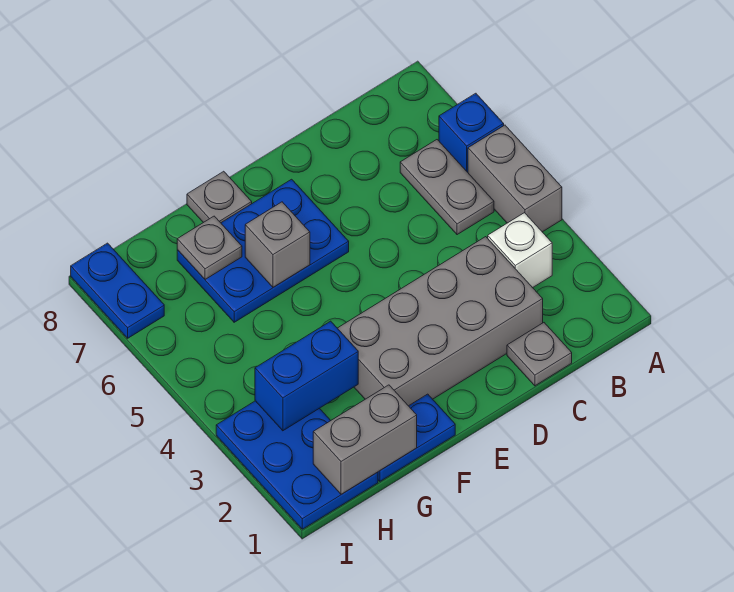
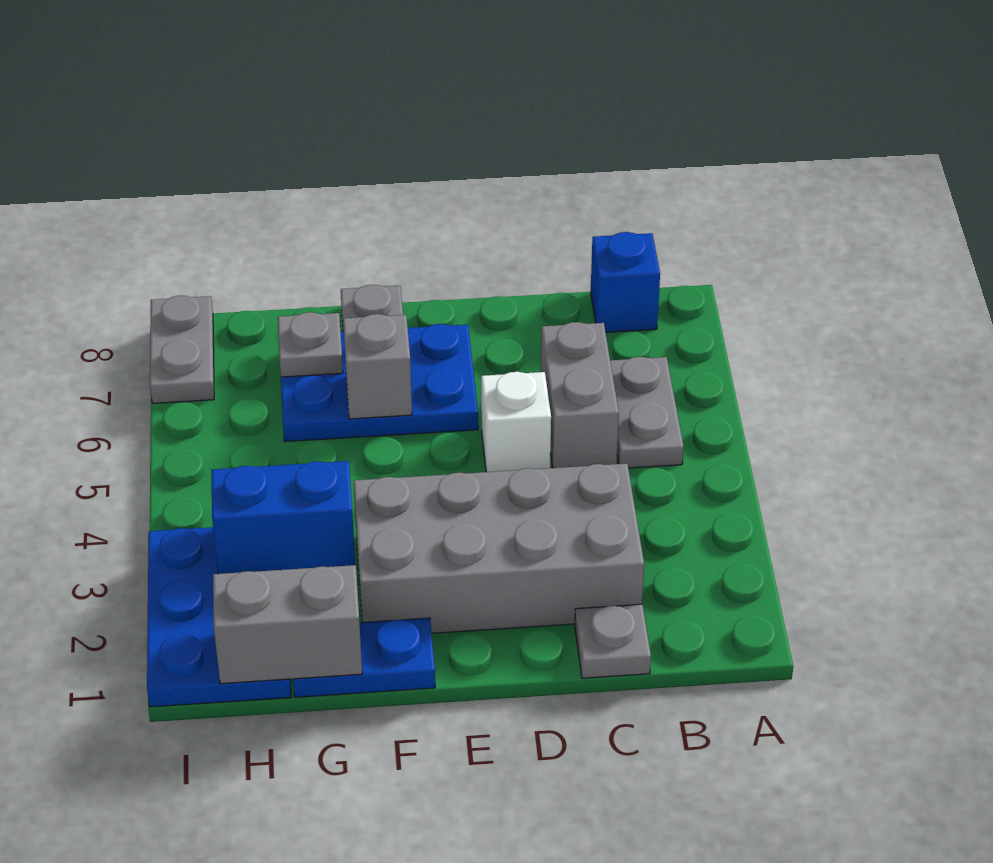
grey brick A4:A5 level 1 -> grey brick C5:C6 level 1
blue brick A6 level 1 -> blue brick B8 level 1
white brick B3 level 1 -> white brick D5 level 1
blue plate I7:I8 level 1 -> grey plate I7:I8 level 1

